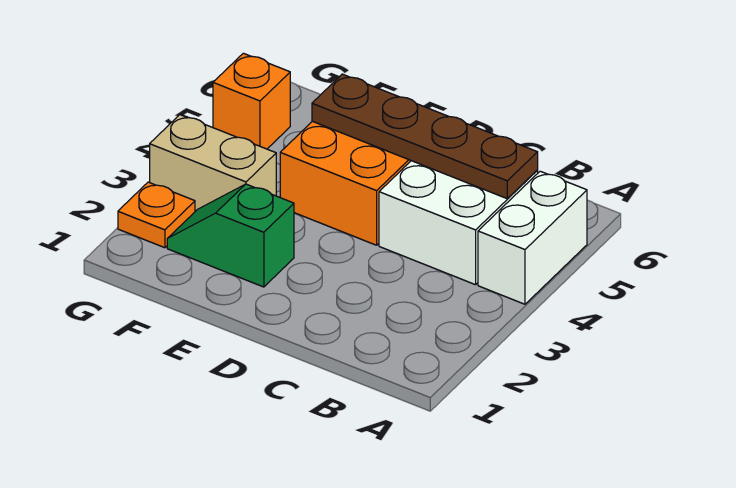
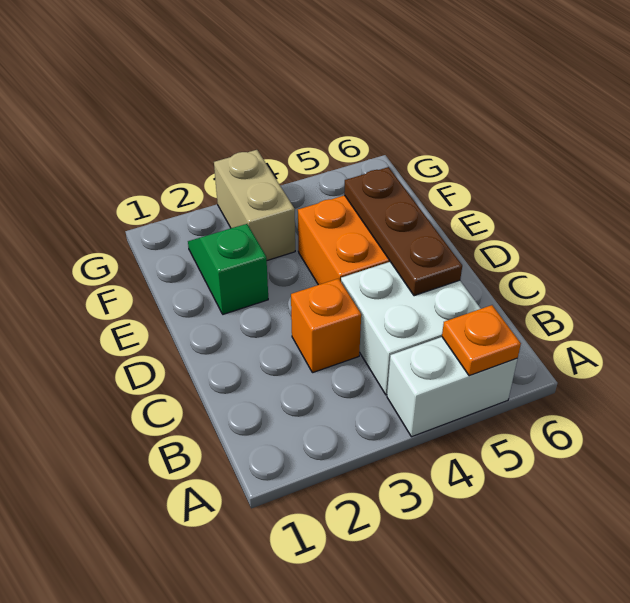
brown plate B5:E5 level 2 -> brown plate C5:E5 level 2
orange plate G2 level 1 -> orange plate A5 level 2
orange brick G5 level 1 -> orange brick C3 level 1

